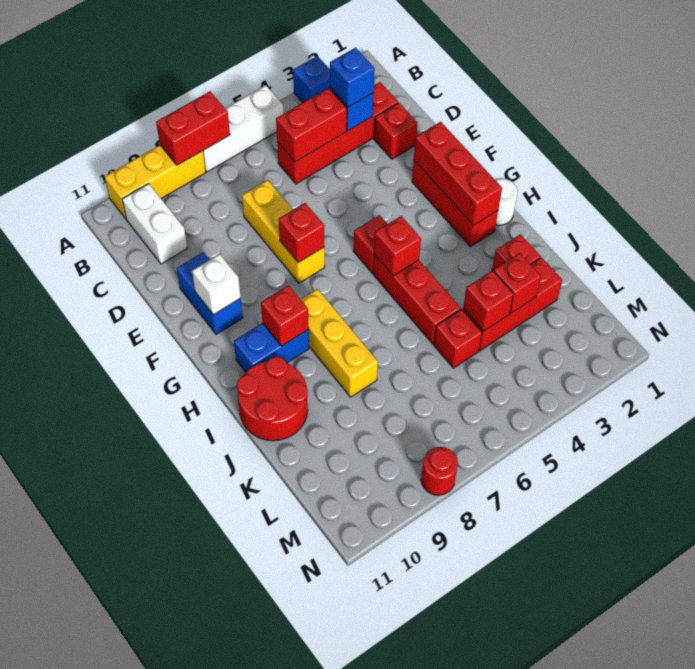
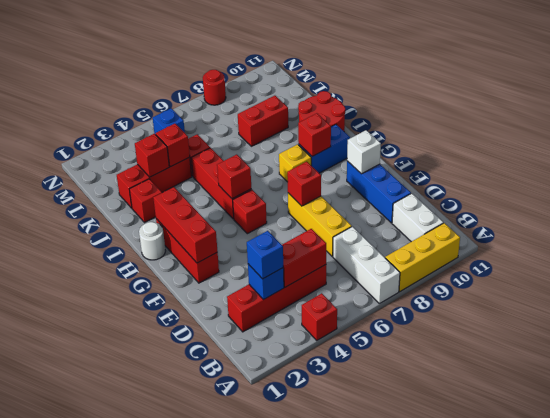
blue brick A3 level 1 -> blue brick M5 level 1
white brick A5:A7 level 1 -> white brick A7:C7 level 1
red brick A7:A8 level 2 -> red brick K8:K9 level 1
red brick D2 level 1 -> red brick A4 level 1
blue brick E10:F10 level 1 -> blue brick D10:F10 level 1
yellow brick H8:J8 level 1 -> yellow brick H8 level 1

